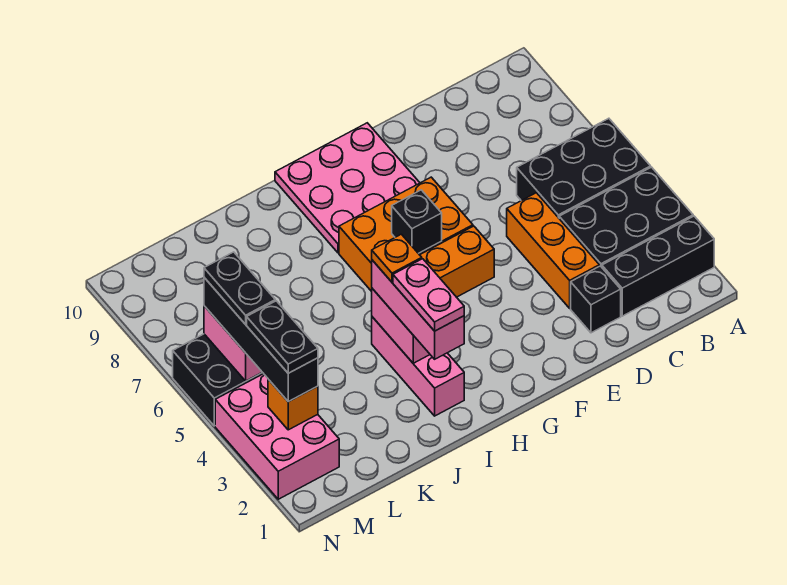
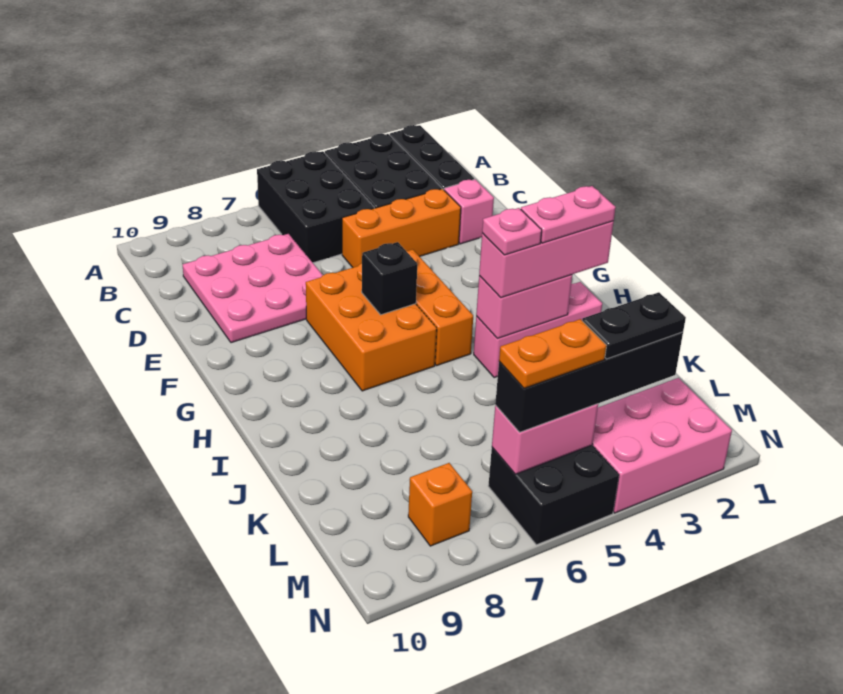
black brick D2 level 1 -> pink brick D2 level 1
pink plate F8:H10 level 1 -> pink plate C7:E9 level 1
orange plate I4 level 4 -> pink plate I4 level 4
orange brick M3 level 2 -> orange brick M8 level 1
black plate M5:M6 level 4 -> orange plate M5:M6 level 4

